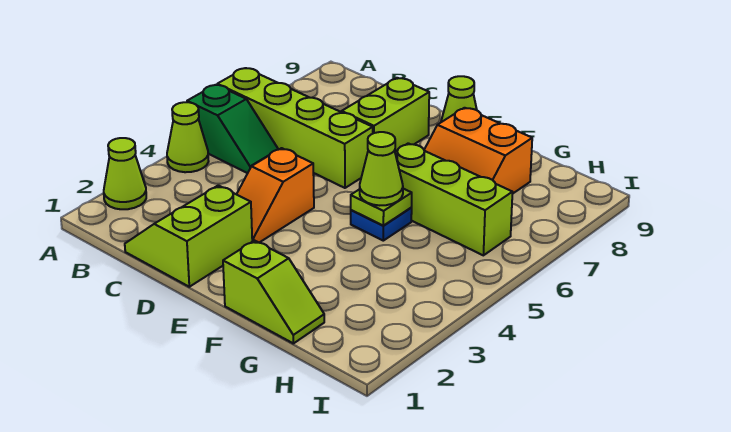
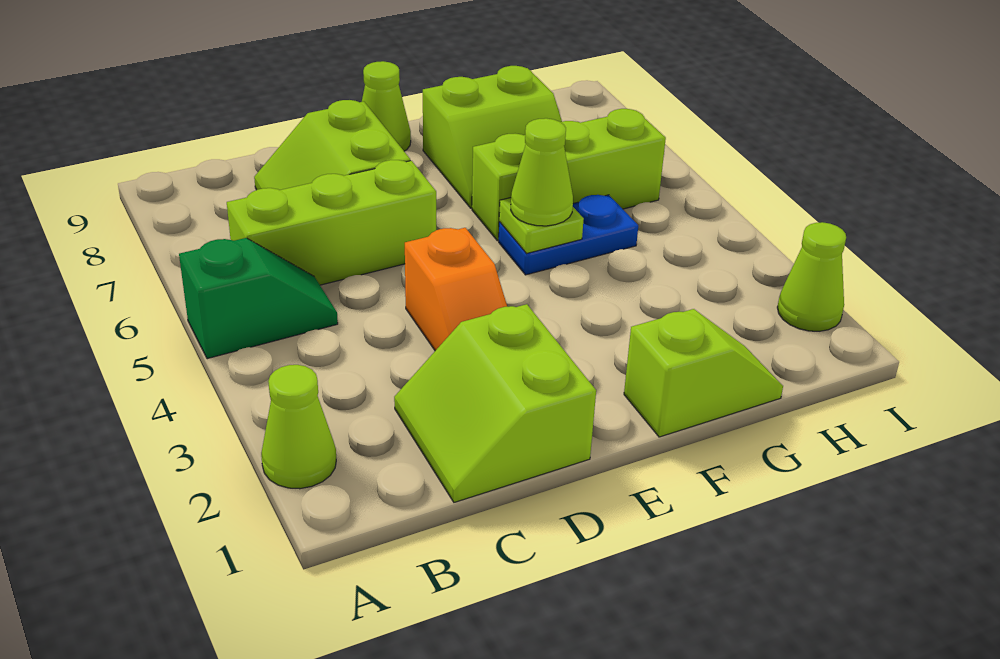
lime cone A4 level 1 -> lime cone I2 level 1
lime brick A6:D6 level 1 -> lime brick B6:D6 level 1
blue plate F5 level 1 -> blue plate F5:G5 level 1
orange slope F7:G8 level 1 top 8 -> lime slope F7:G8 level 1 top 8

